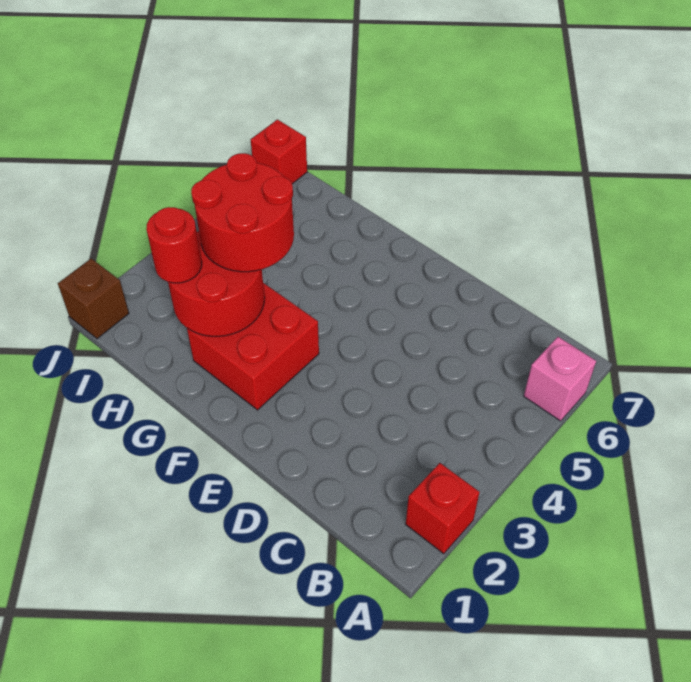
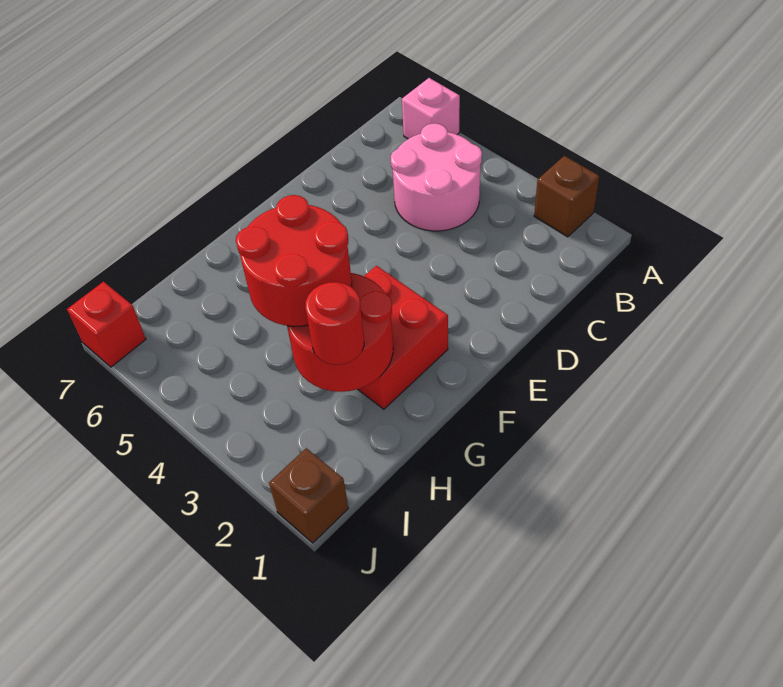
red brick A2 level 1 -> brown brick A2 level 1
none -> pink round brick B4:C5 level 1

